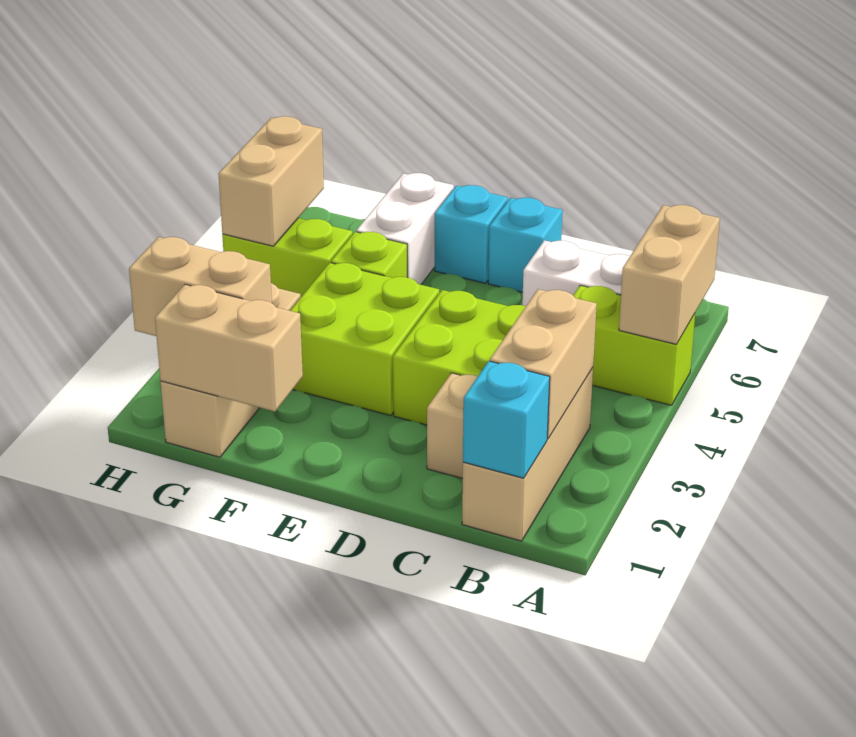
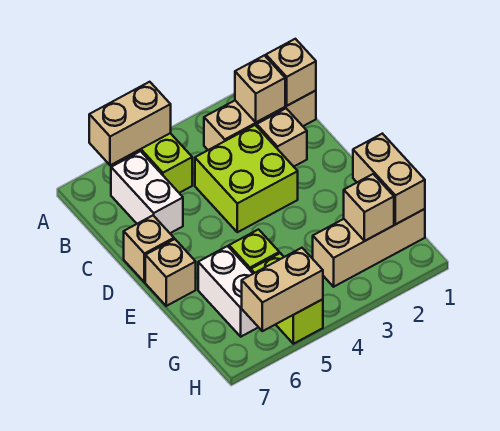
cyan brick B1 level 2 -> tan brick B1 level 2
tan brick B2:B3 level 2 -> tan brick B2 level 2
cyan brick D7 level 1 -> tan brick D7 level 1
lime brick E3:F4 level 1 -> none
cyan brick E7 level 1 -> tan brick E7 level 1
white brick F6:F7 level 1 -> white brick F6:G6 level 1
tan brick G2:H2 level 2 -> tan brick G2 level 2

